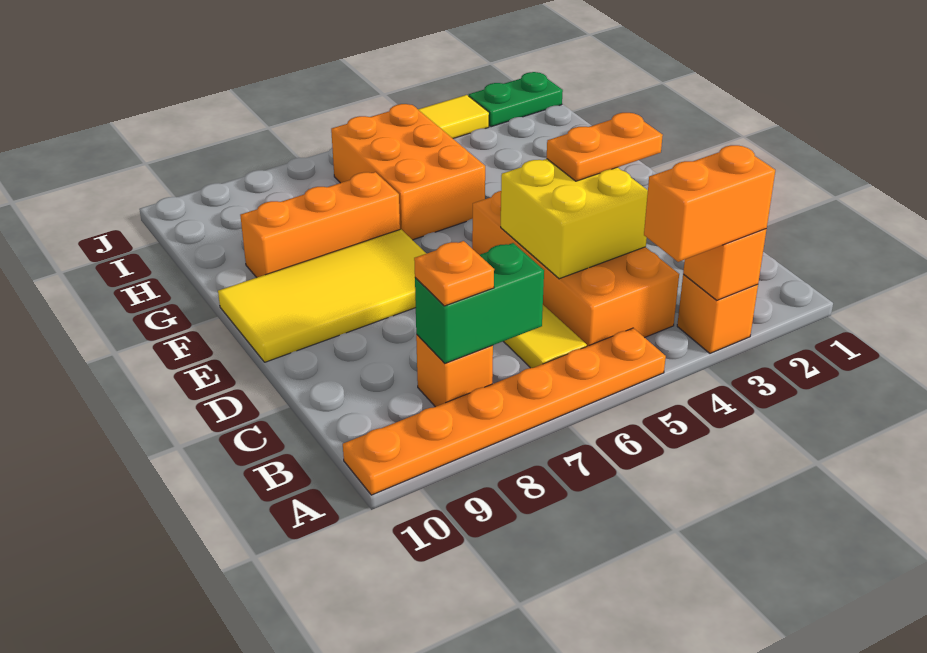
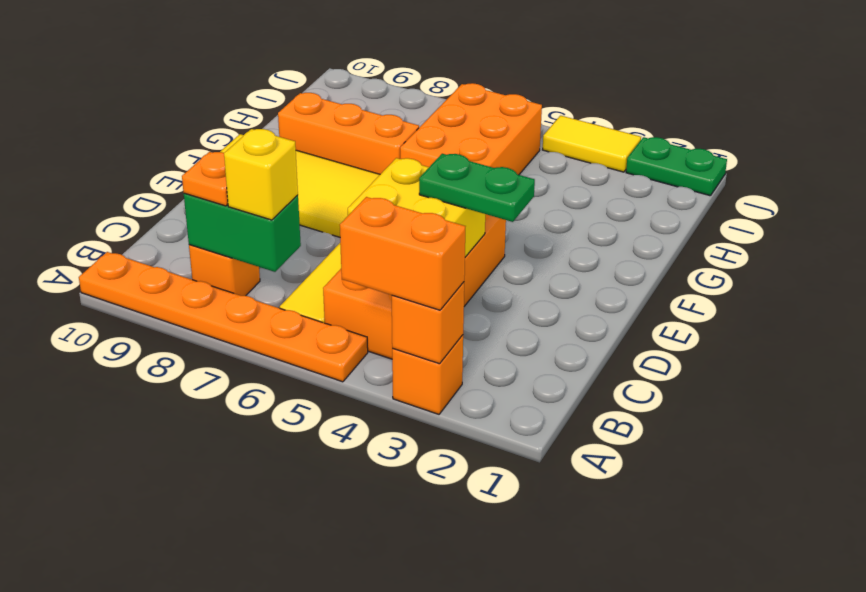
none -> yellow brick B7 level 3
orange plate D3:D4 level 3 -> green plate D3:D4 level 3

